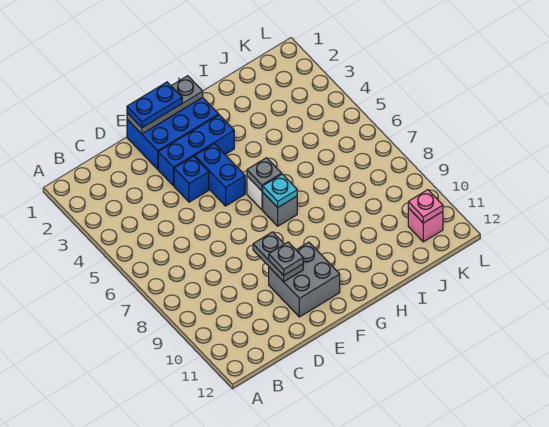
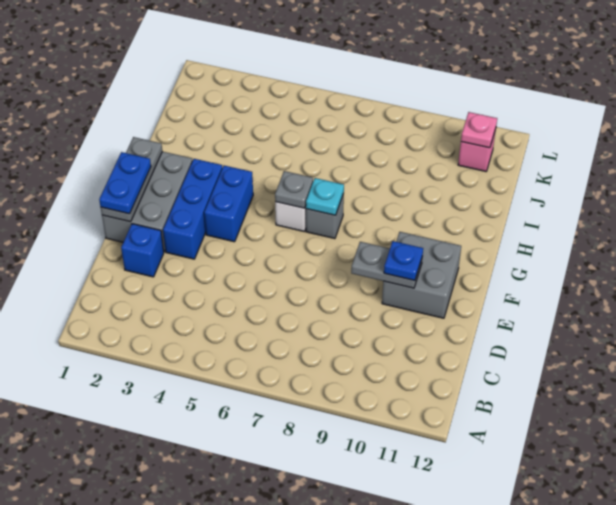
blue brick E1:G2 level 1 -> grey brick E1:G2 level 1
blue brick E4 level 1 -> blue brick D2 level 1
grey plate E10 level 3 -> blue plate E10 level 3
blue brick F4:F5 level 1 -> blue brick F4:G4 level 1

